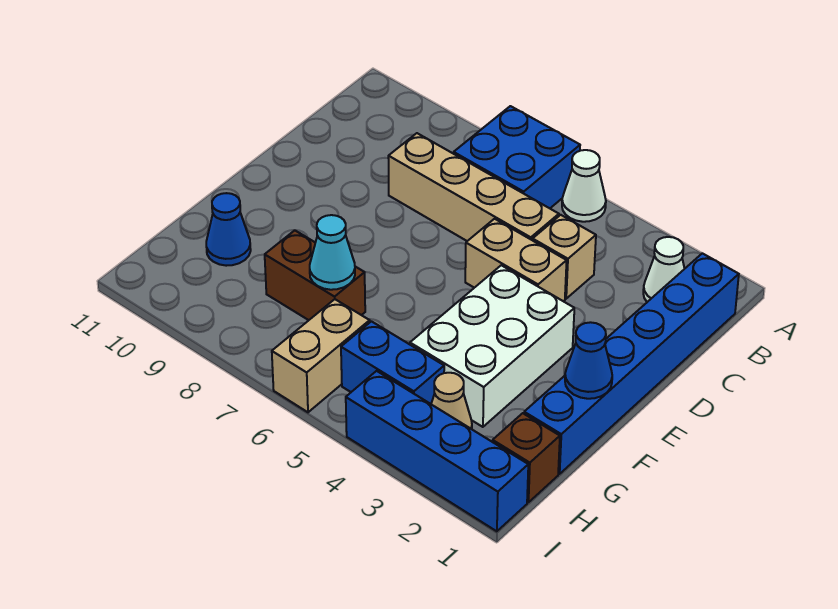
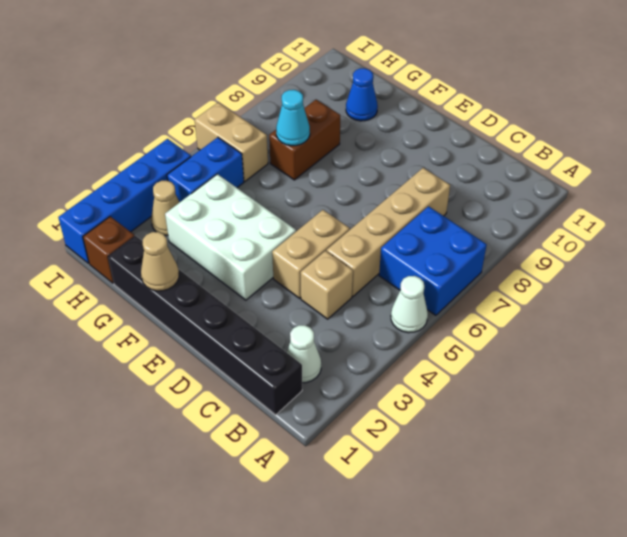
blue brick B1:G1 level 1 -> black brick B1:G1 level 1
blue cone F1 level 2 -> tan cone F1 level 2

